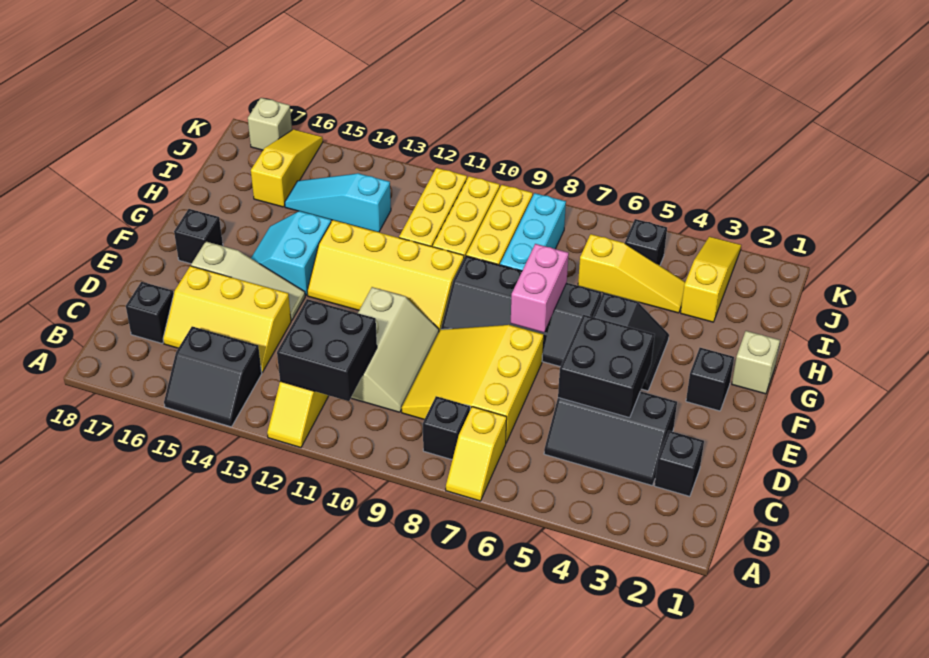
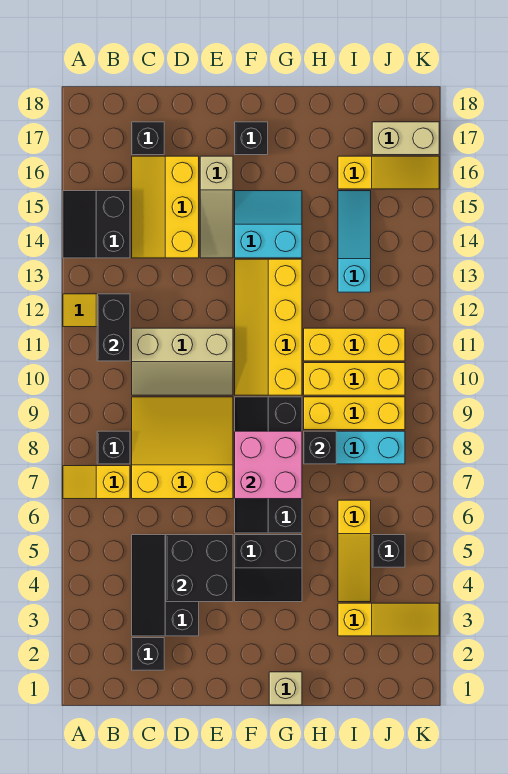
black brick B11:C12 level 2 -> black brick B11:B12 level 2
black brick F2 level 1 -> black brick H8 level 2
pink brick F7:G7 level 2 -> pink brick F7:G8 level 2
tan brick K17 level 1 -> tan brick J17:K17 level 1

